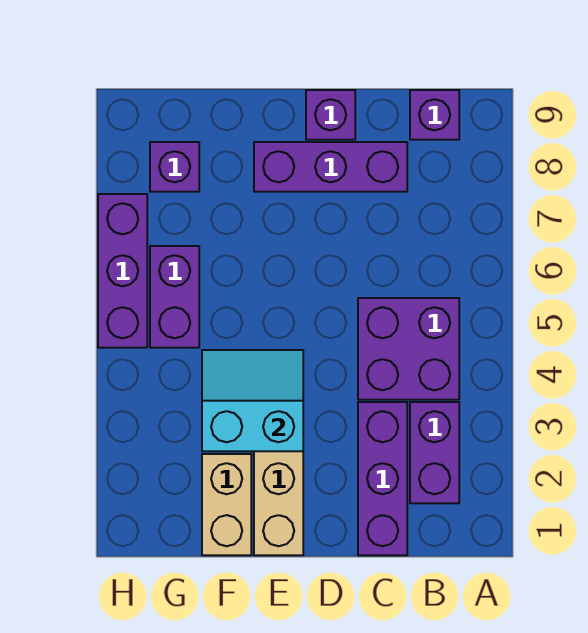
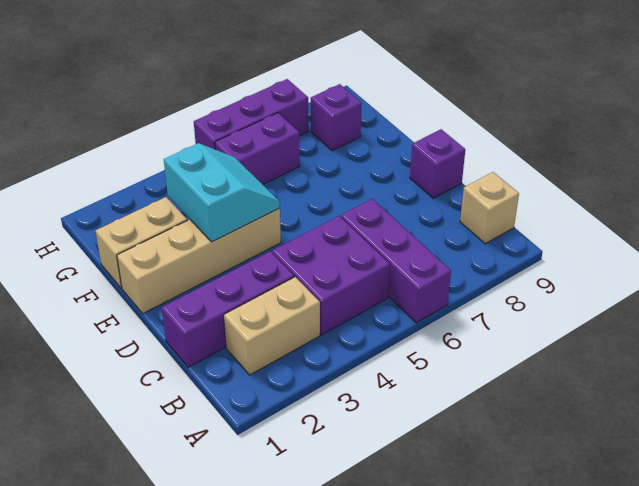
purple brick B2:B3 level 1 -> tan brick B2:B3 level 1
purple brick B9 level 1 -> tan brick B9 level 1
purple brick C8:E8 level 1 -> purple brick A6:C6 level 1

